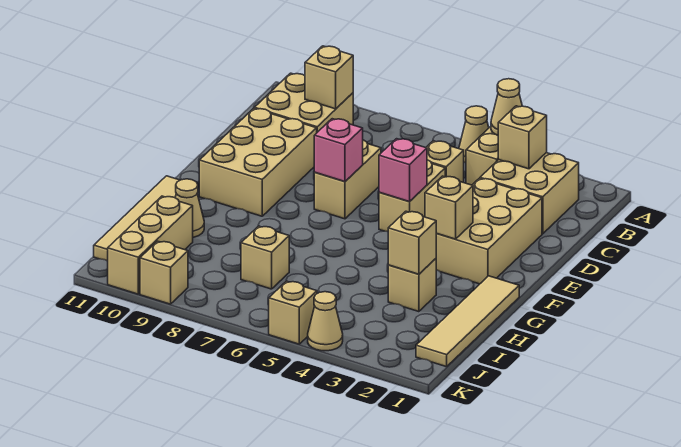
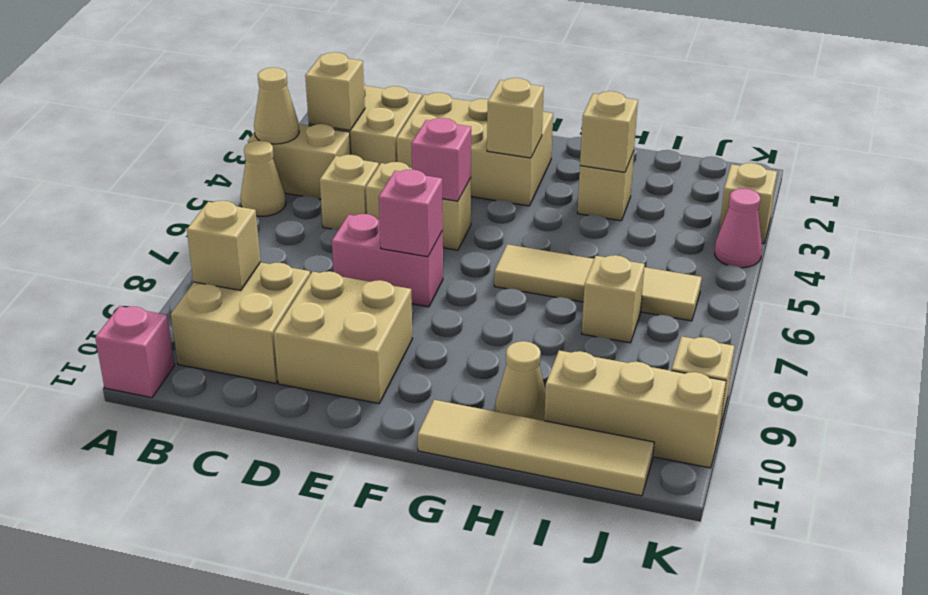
none -> pink brick A11 level 1
tan brick D7:E7 level 1 -> pink brick D7:E7 level 1
tan brick D9:F10 level 1 -> tan brick D9:E10 level 1
tan tile G1:J1 level 1 -> tan tile G6:J6 level 1
tan cone K4 level 1 -> pink cone K4 level 1
tan brick K5 level 1 -> tan brick K3 level 1

